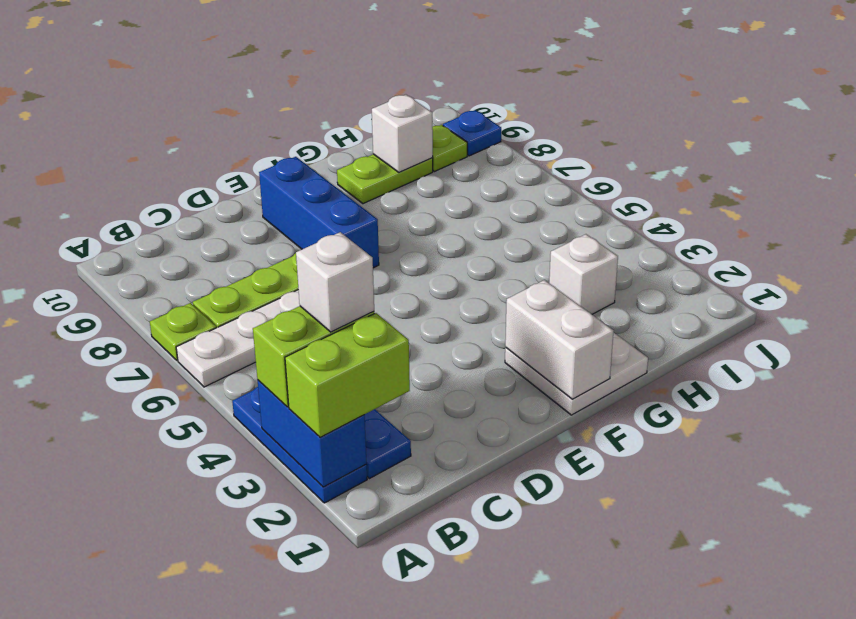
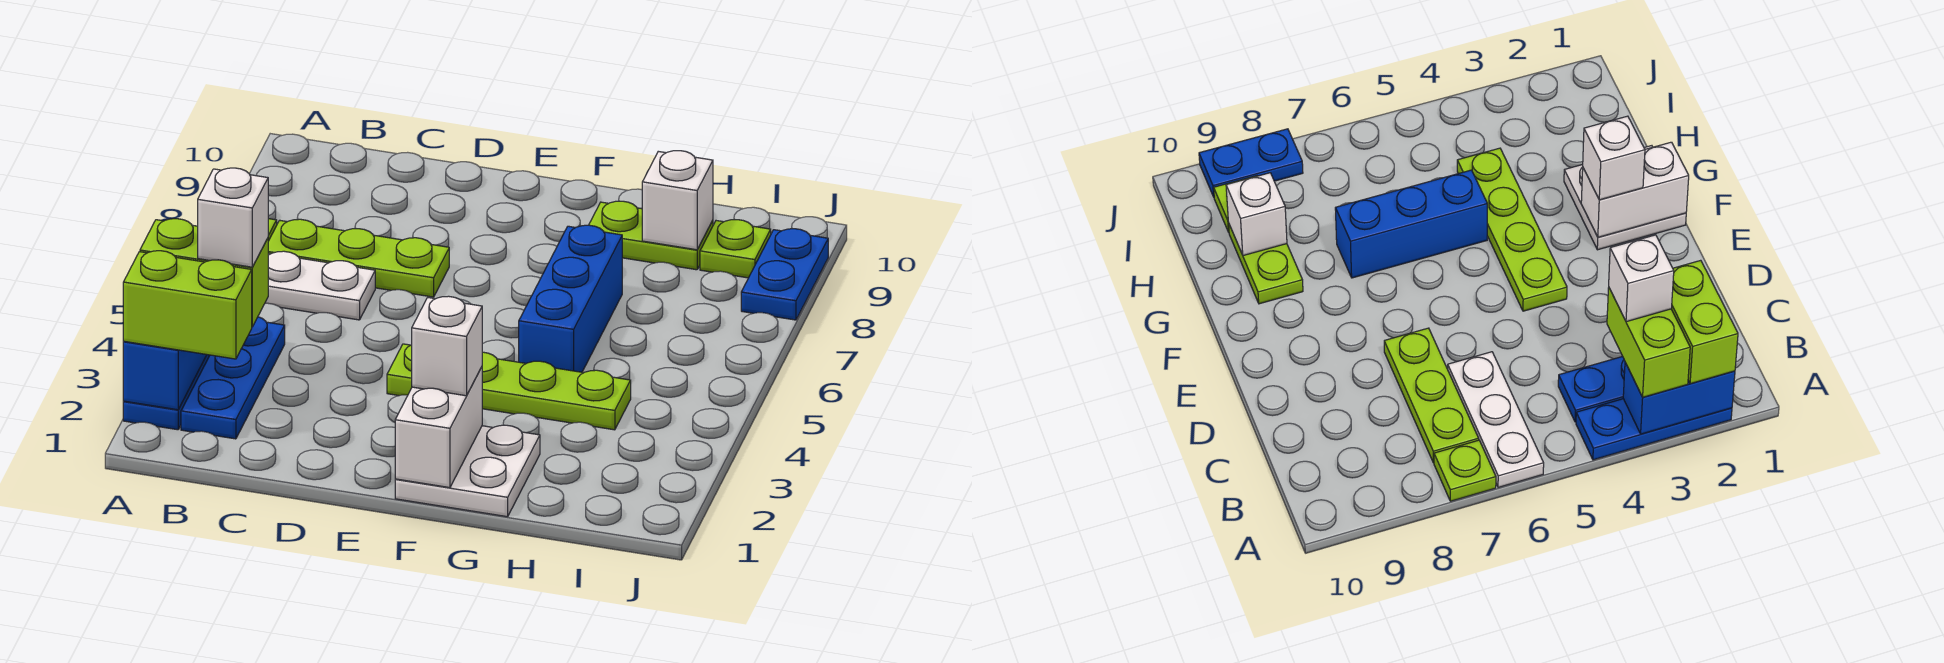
none -> lime plate E4:H4 level 1
blue brick E7:E9 level 1 -> blue brick G5:G7 level 1
white brick H3 level 1 -> white brick F2 level 3
blue plate J9 level 1 -> blue plate J8:J9 level 1

